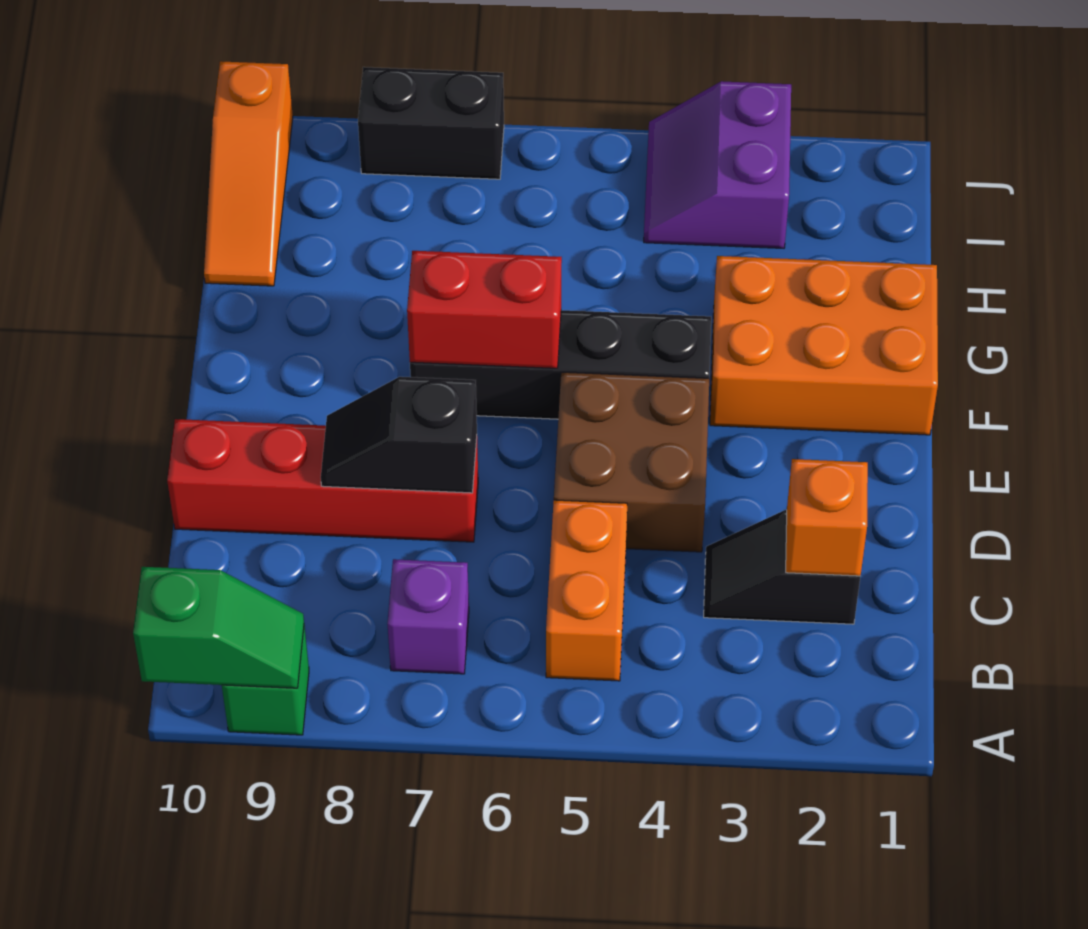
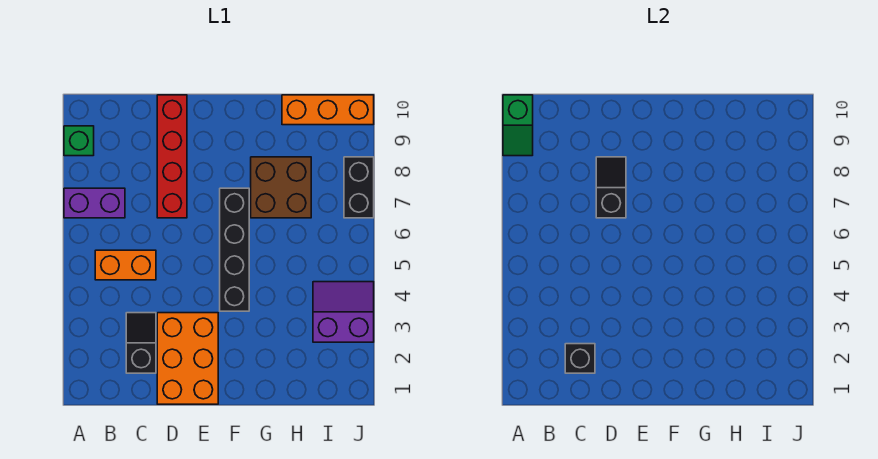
purple brick B7 level 1 -> purple brick A7:B7 level 1
orange brick C2 level 2 -> black brick C2 level 2
brown brick D4:E5 level 1 -> brown brick G7:H8 level 1
orange brick F1:G3 level 1 -> orange brick D1:E3 level 1
red brick F6:F7 level 2 -> none
orange slope H10:J10 level 1 top J -> orange brick H10:J10 level 1

